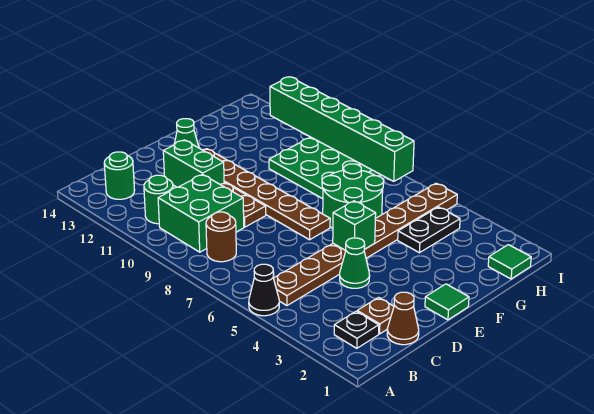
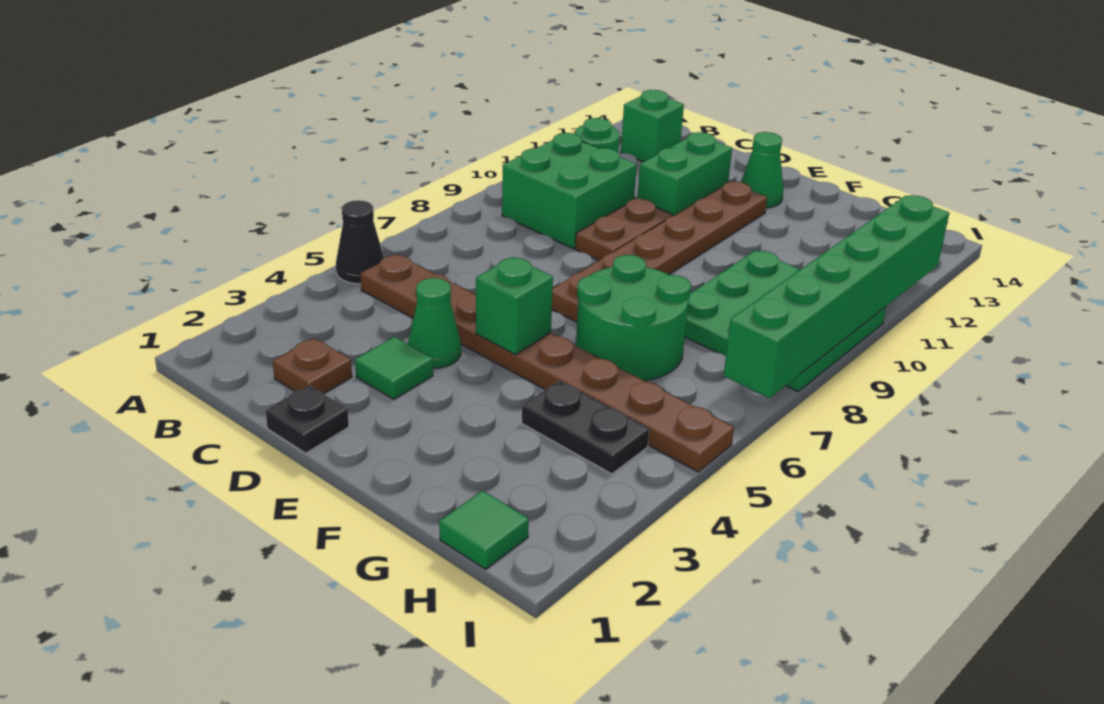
black plate B2 level 1 -> black plate D1 level 1
brown round brick B8 level 1 -> none
green round brick B13 level 1 -> green brick B13 level 1
brown cone C1 level 1 -> none
green tile E1 level 1 -> green tile D3 level 1

